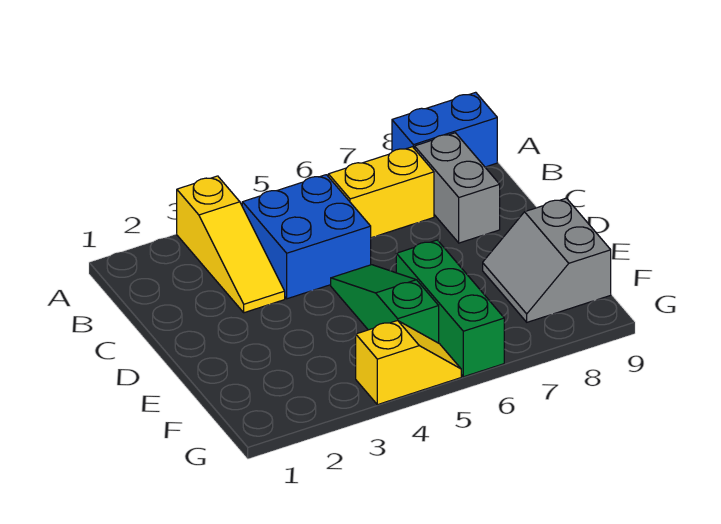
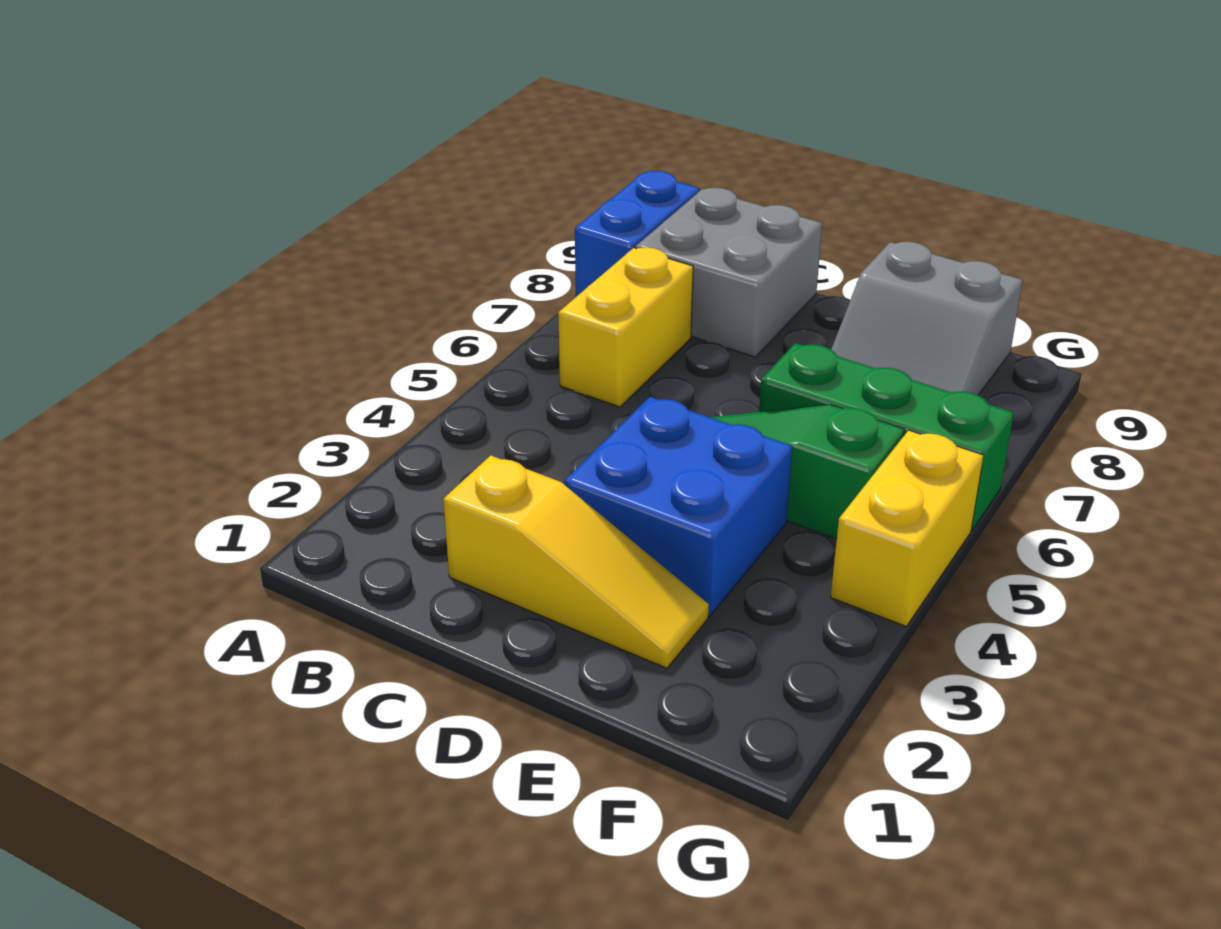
yellow slope A3:C3 level 1 top A -> yellow slope C2:E2 level 1 top C
blue brick B4:C5 level 1 -> blue brick D3:E4 level 1
grey brick B8:C8 level 1 -> grey brick B8:C9 level 1
yellow slope G4:G5 level 1 top 4 -> yellow brick G4:G5 level 1

